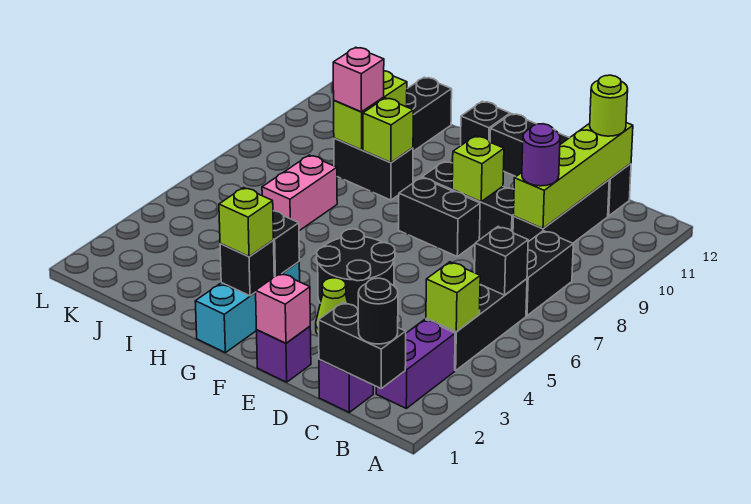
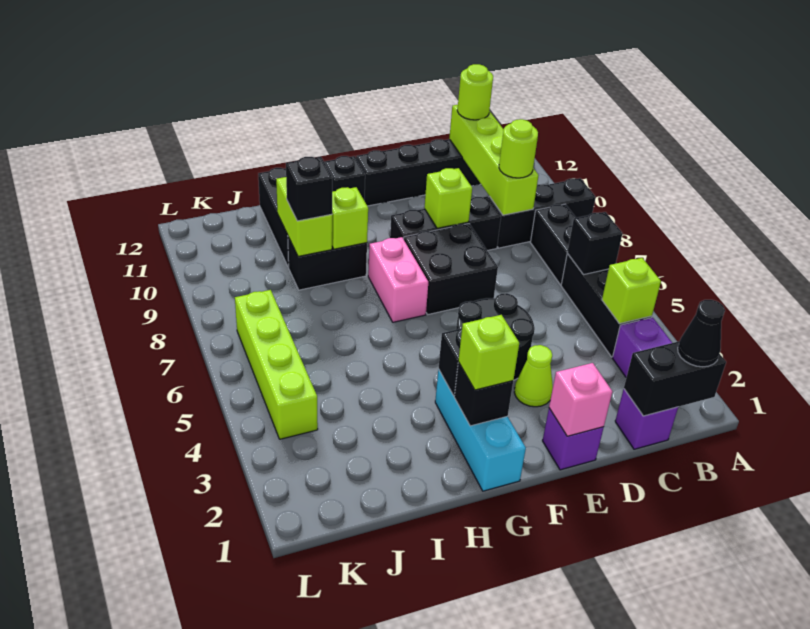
black round brick B1 level 3 -> black cone B1 level 3
black brick C9:C11 level 1 -> black brick A9:C9 level 1
purple round brick C9 level 3 -> lime round brick C9 level 3
black brick E8:F8 level 1 -> black brick E7:F8 level 1
pink brick I6:I7 level 1 -> pink brick G7:G8 level 1
pink brick I9 level 3 -> black brick I9 level 3
none -> lime brick K4:K7 level 1

